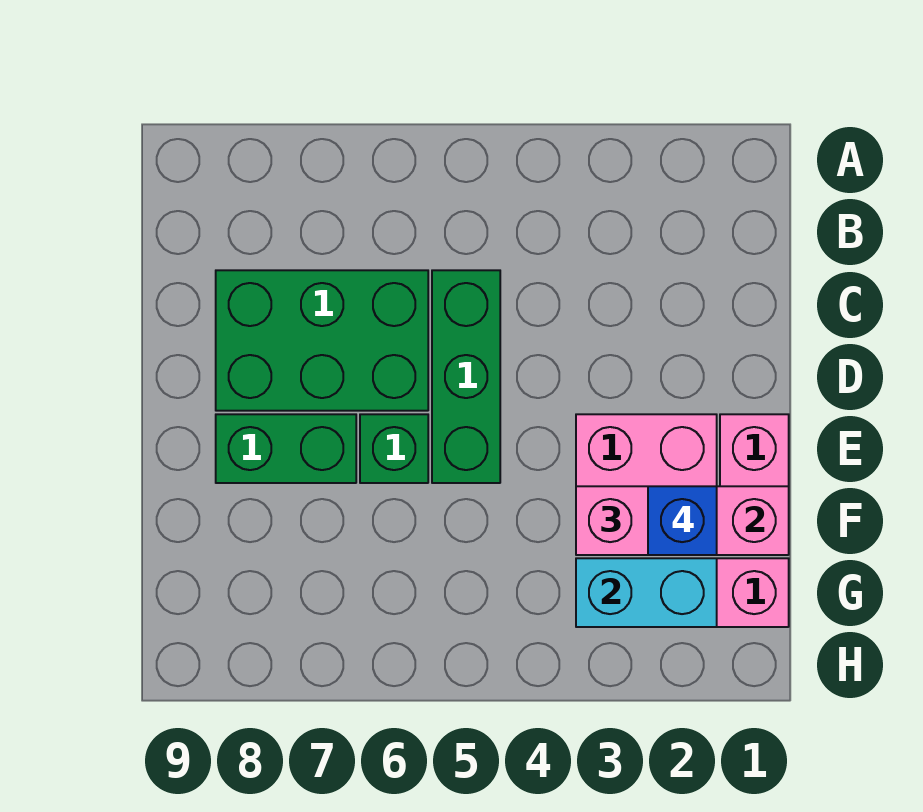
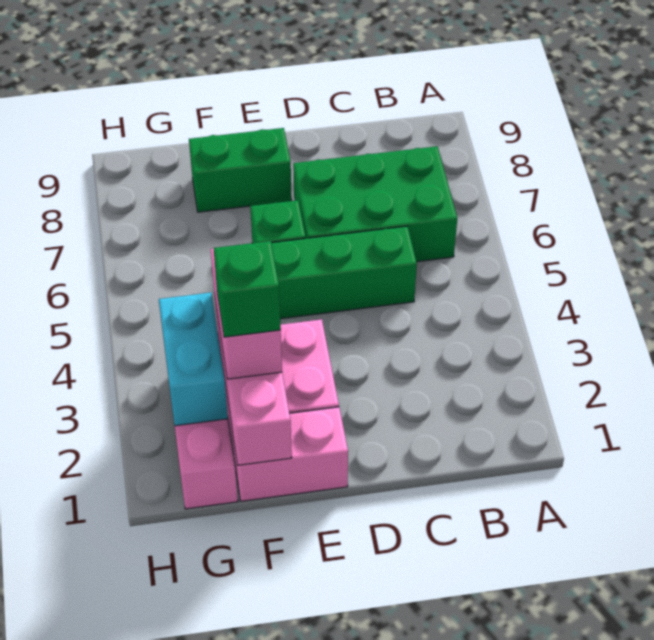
green brick C6:D8 level 1 -> green brick B6:D7 level 1
green brick E7:E8 level 1 -> green brick E8:F8 level 1
blue brick F2 level 4 -> green brick F2 level 4

